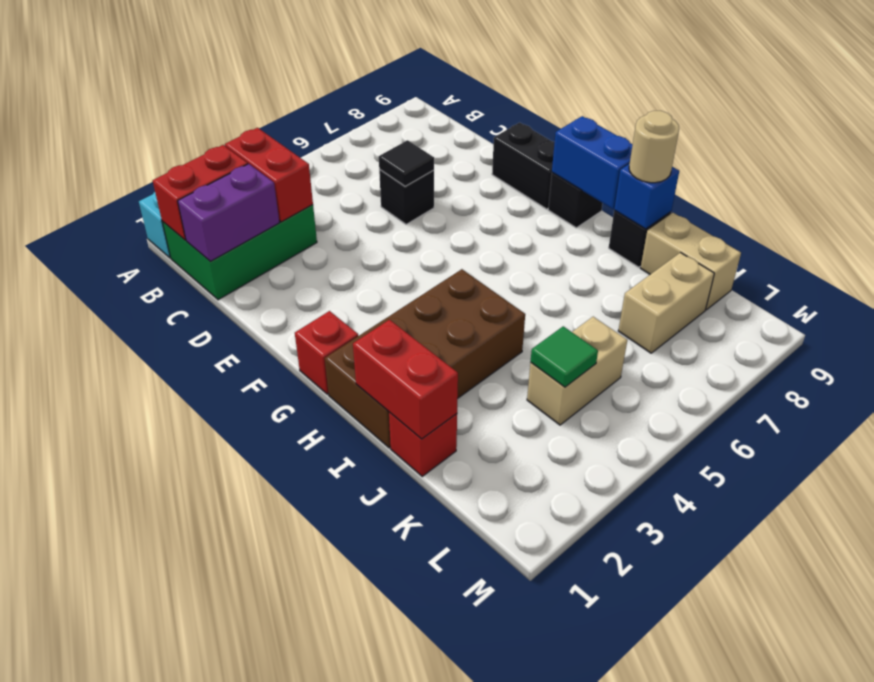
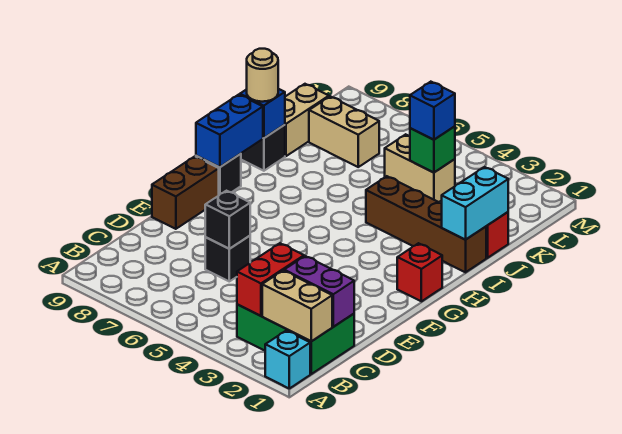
red brick B1:B2 level 2 -> tan brick B1:B2 level 2
black tile D6 level 2 -> black brick D6 level 2
black brick E9:F9 level 1 -> brown brick E9:F9 level 1
brown brick H1:I4 level 1 -> brown brick I1:I4 level 1
red brick I1:J1 level 2 -> cyan brick I1:J1 level 2
green tile K4 level 2 -> green brick K4 level 2
none -> blue brick K4 level 3

